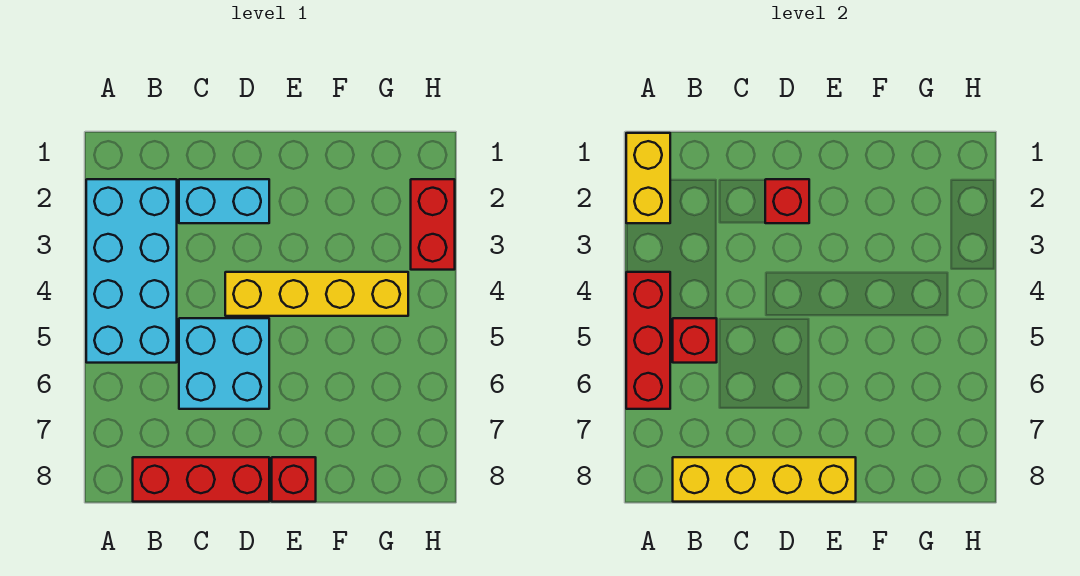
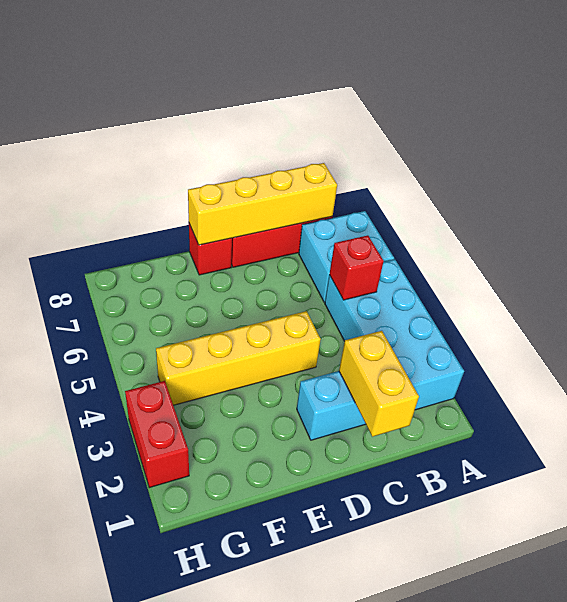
yellow brick A1:A2 level 2 -> yellow brick C1:C2 level 2
red brick A4:A6 level 2 -> none
cyan brick C5:D6 level 1 -> cyan brick A6:B7 level 1
red brick D2 level 2 -> none

